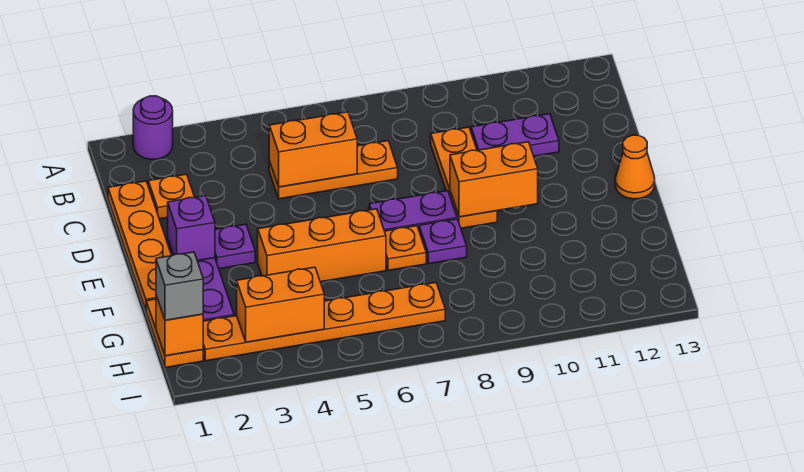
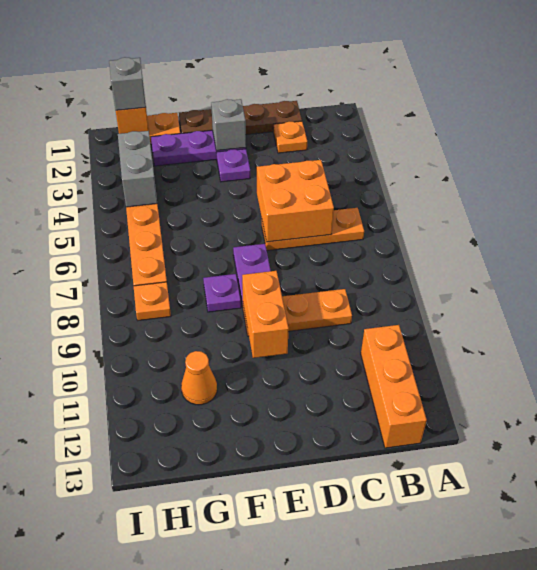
purple round brick A2 level 1 -> none
orange plate C1:F1 level 1 -> brown plate C1:F1 level 1
orange plate C5:C7 level 1 -> orange plate B6:D6 level 1
orange brick C5:C6 level 2 -> orange brick C5:D6 level 2
purple plate C10:C11 level 1 -> none
purple brick E2 level 2 -> grey brick E2 level 2
orange cone E13 level 1 -> orange cone G11 level 1
orange brick F4:F6 level 1 -> orange brick B11:B13 level 1
orange plate F7 level 1 -> orange plate H8 level 1
orange brick H3:H4 level 2 -> grey brick H3:H4 level 2

